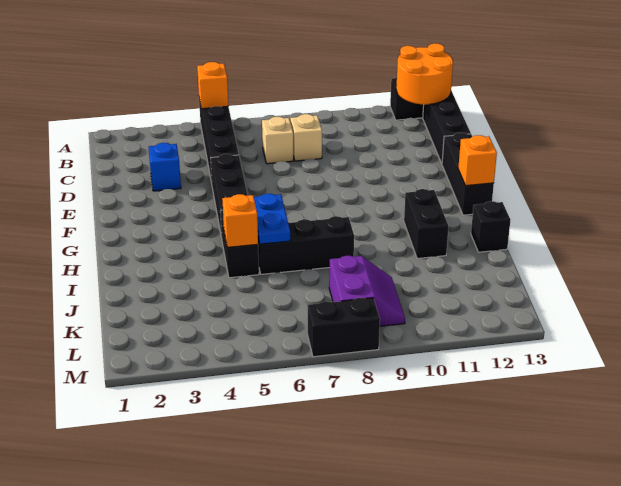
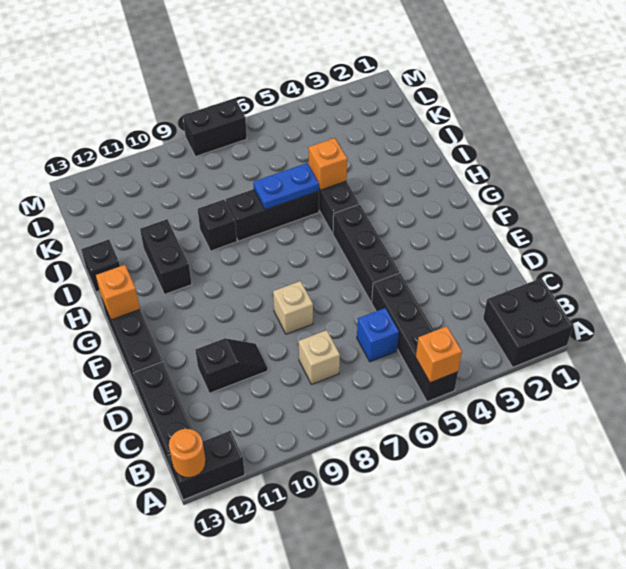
none -> black brick A1:B2 level 1
orange round brick A12:B13 level 2 -> orange round brick A13 level 2
tan brick C7 level 1 -> tan brick E8 level 1
blue brick D3 level 1 -> blue brick C6 level 1
none -> black slope D10:D11 level 1 top 11
blue plate H6:I6 level 2 -> blue plate I6:I7 level 2
none -> black brick I9 level 1
purple slope K8:L9 level 1 top 8 -> none

